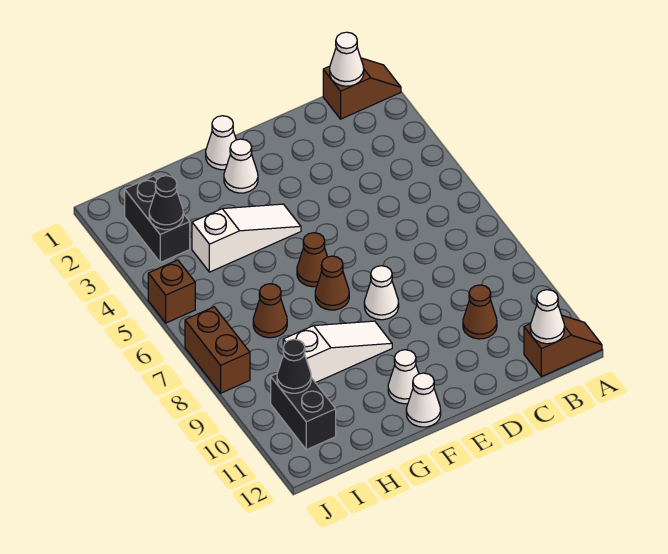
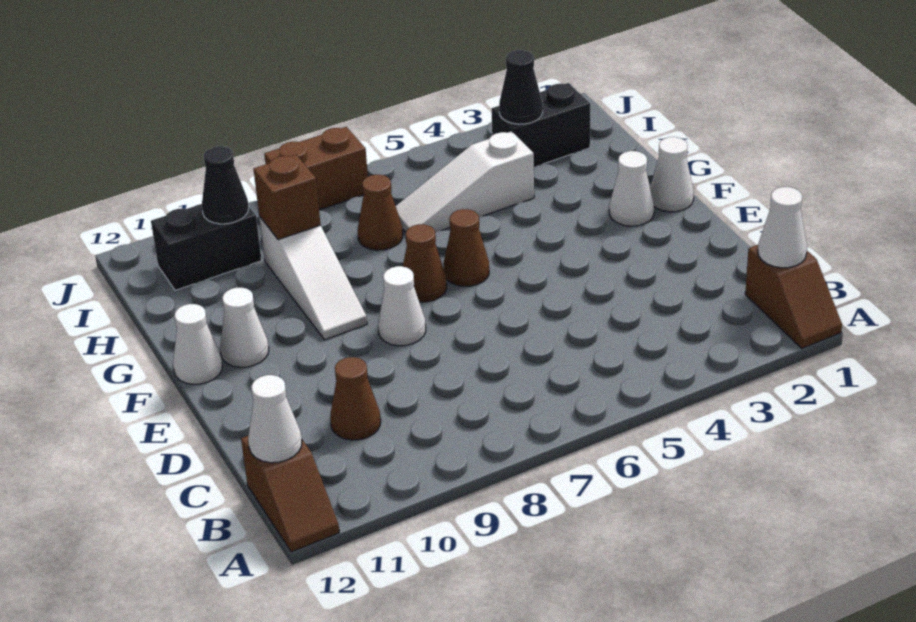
white slope F4:H4 level 1 top H -> white slope H4:H6 level 1 top 4
brown brick J5 level 1 -> brown brick H9 level 2

